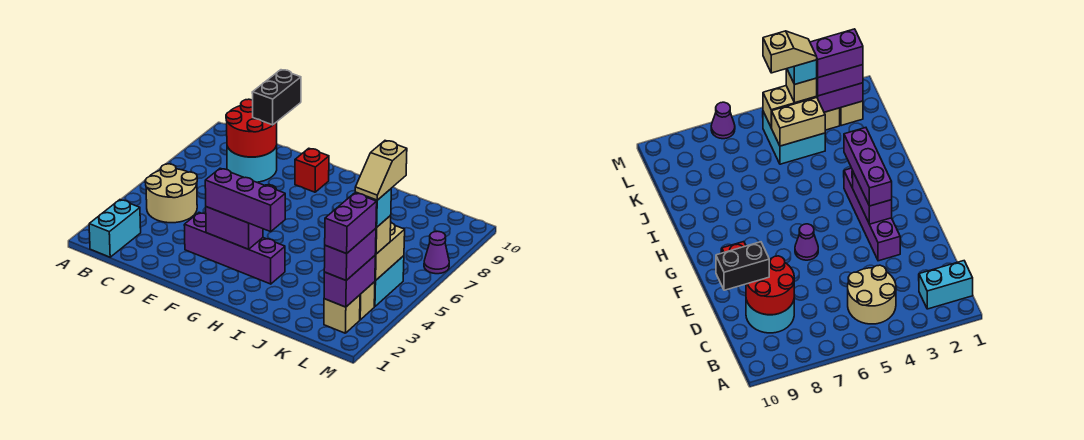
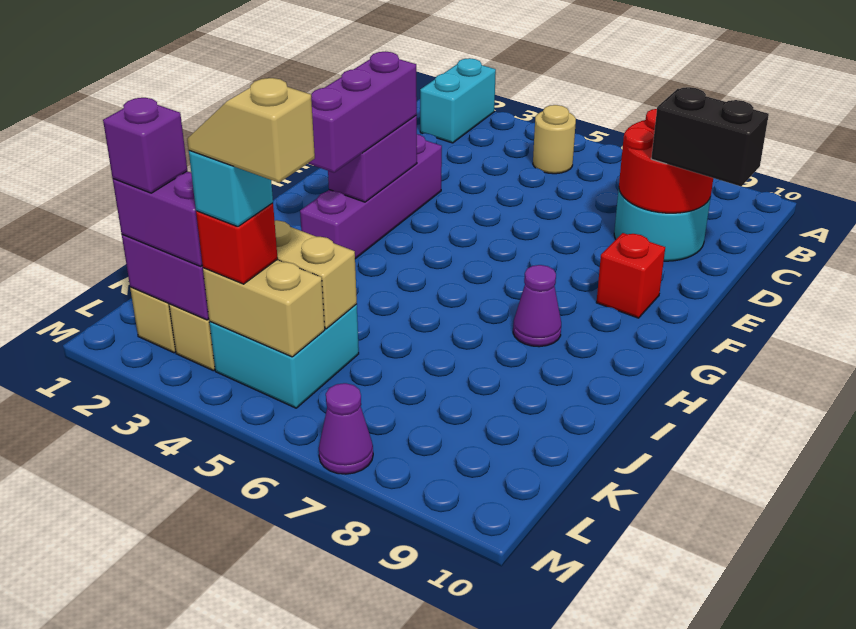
cyan brick B1:B2 level 1 -> cyan brick A2:B2 level 1
tan round brick B4:C5 level 1 -> tan round brick B5 level 1
purple cone F6 level 1 -> purple cone H8 level 1
purple brick L2:L3 level 4 -> purple brick L2 level 4
tan brick L4 level 3 -> red brick L4 level 3

